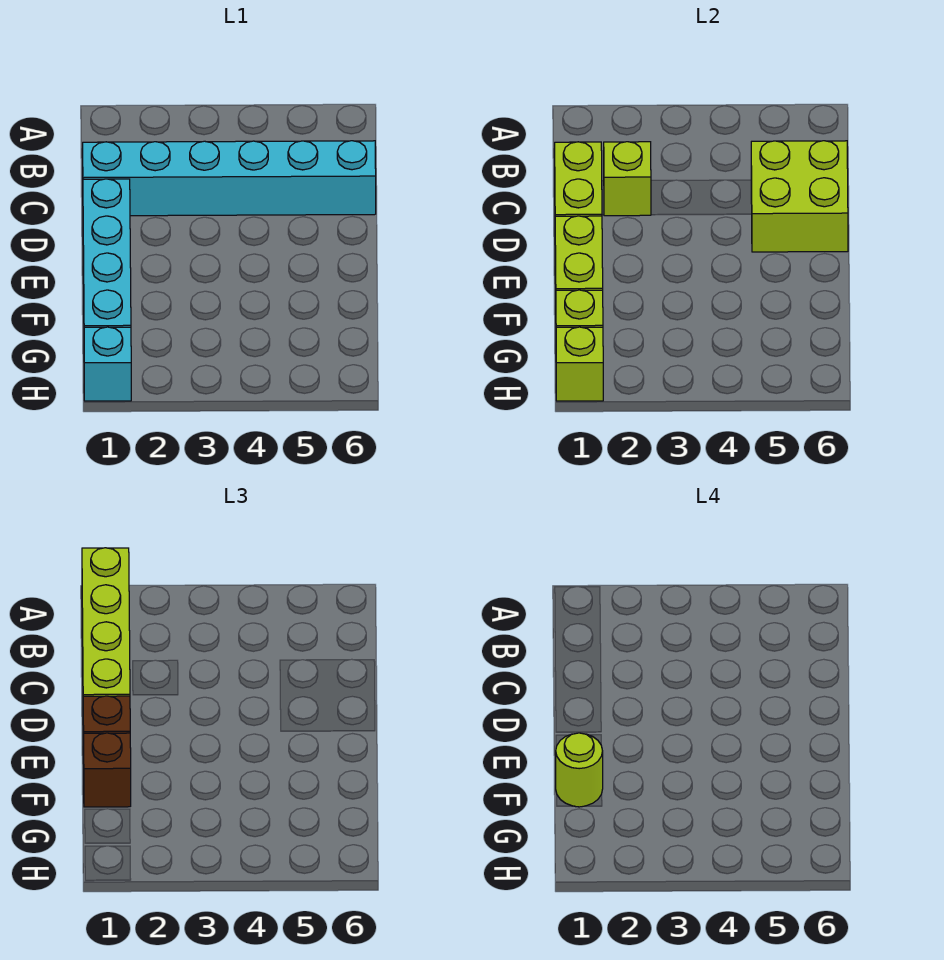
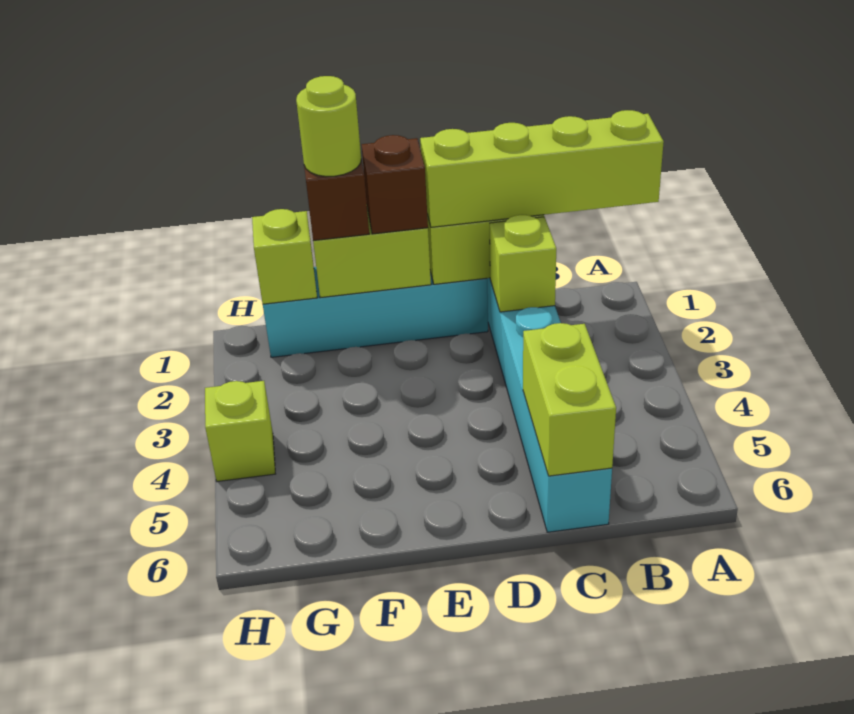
lime brick C5:D6 level 2 -> lime brick C5:C6 level 2
cyan brick H1 level 1 -> none
lime brick H1 level 2 -> lime brick H4 level 1

